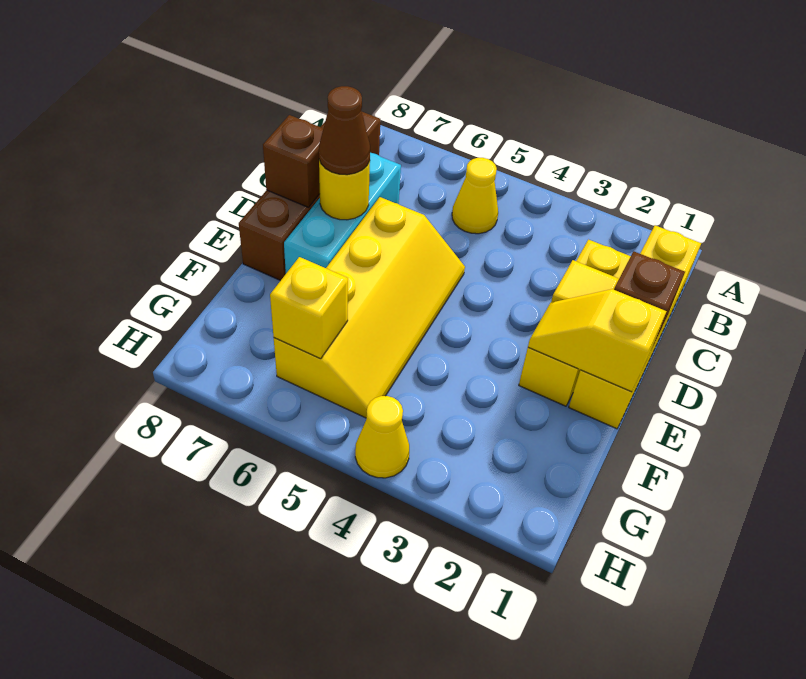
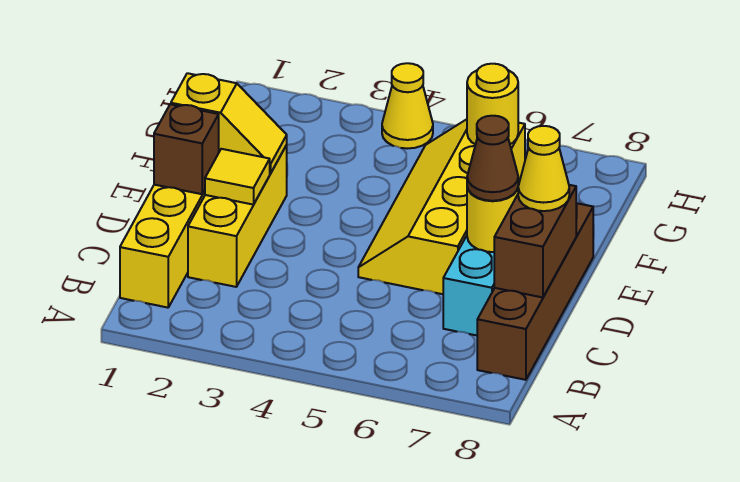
yellow cone B5 level 1 -> yellow cone D8 level 3
brown brick D8 level 2 -> brown brick C8:D8 level 2
yellow brick G6 level 2 -> yellow round brick G6 level 2

